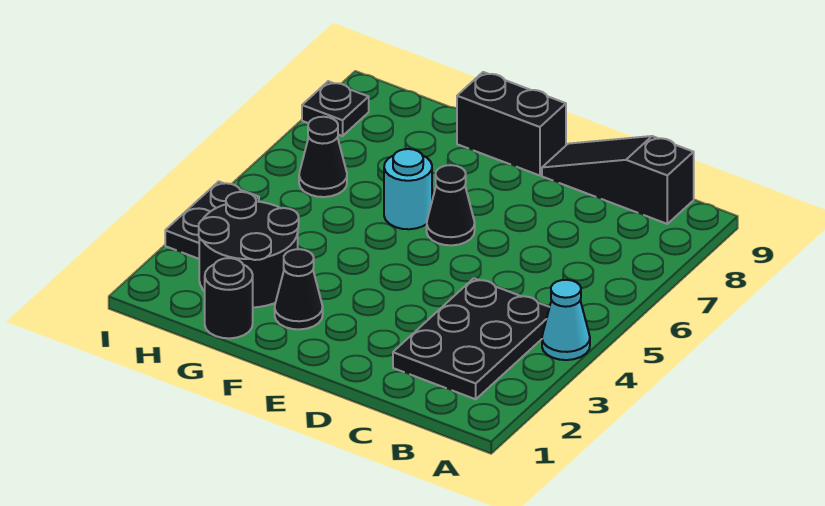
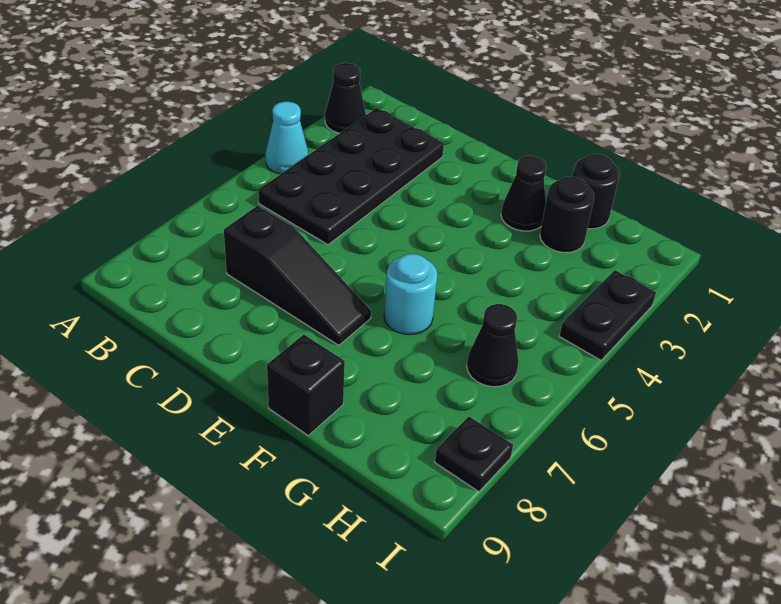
black plate B2:C4 level 1 -> black plate B2:C5 level 1
black slope B9:D9 level 1 top B -> black slope C7:E7 level 1 top C
black cone E6 level 1 -> black cone A2 level 1
black brick E9:F9 level 1 -> black brick F9 level 1
black round brick G2:H3 level 1 -> black round brick G2 level 1

